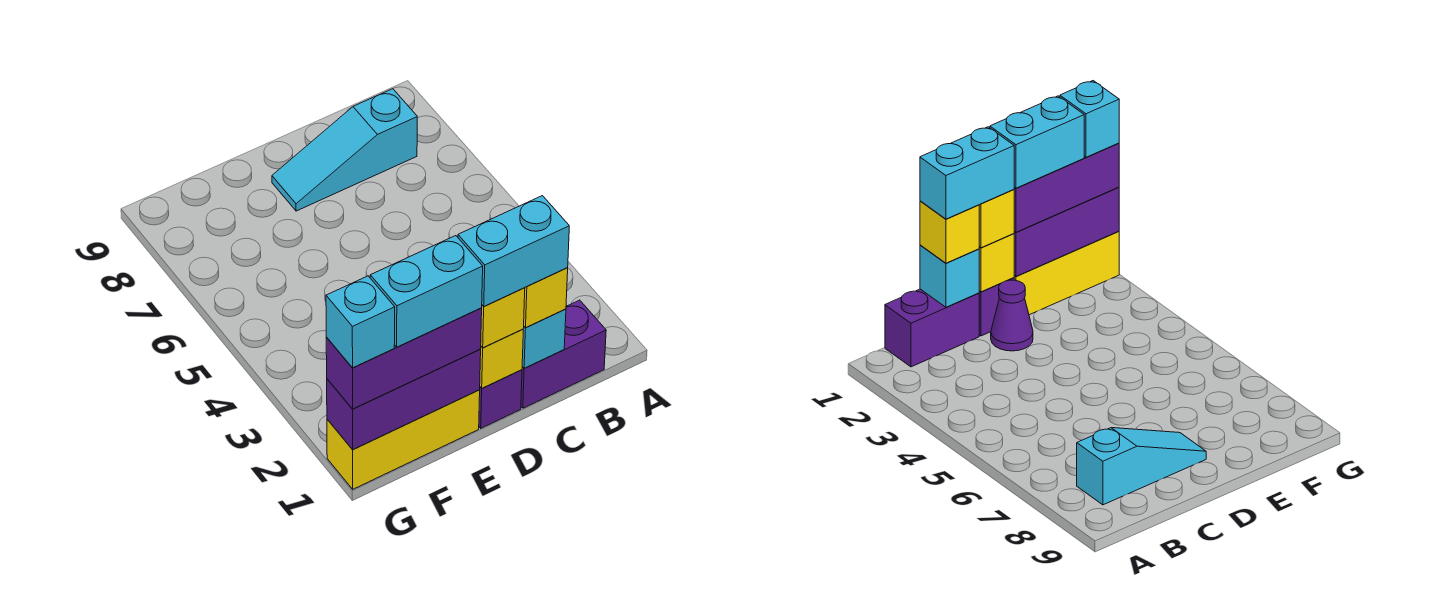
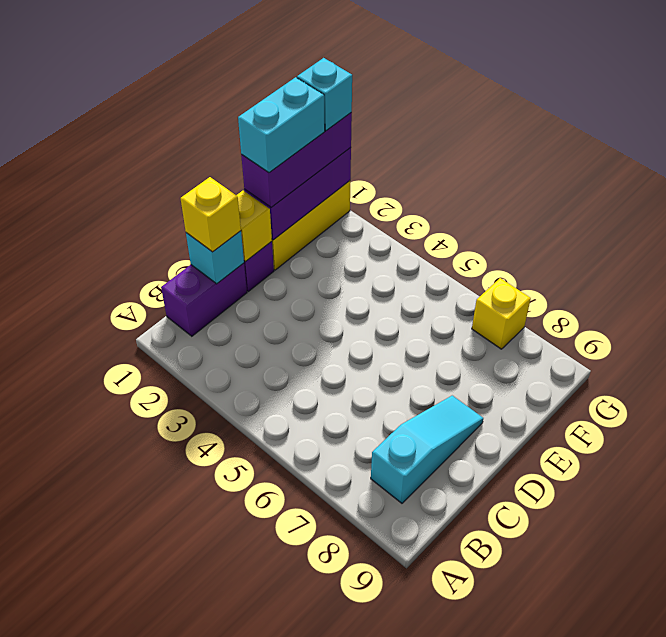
cyan brick C1:D1 level 4 -> none
yellow brick D1 level 3 -> yellow brick G7 level 1
purple cone D2 level 1 -> none

